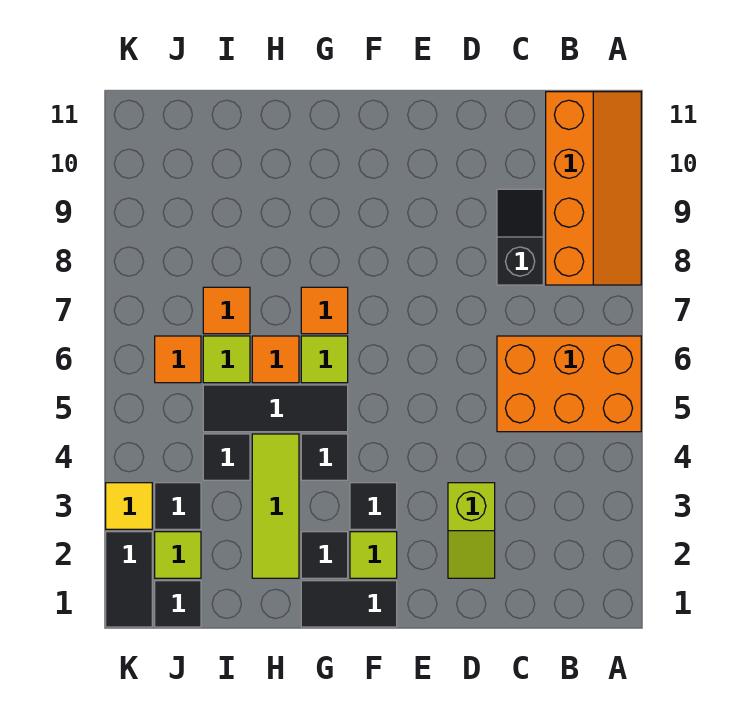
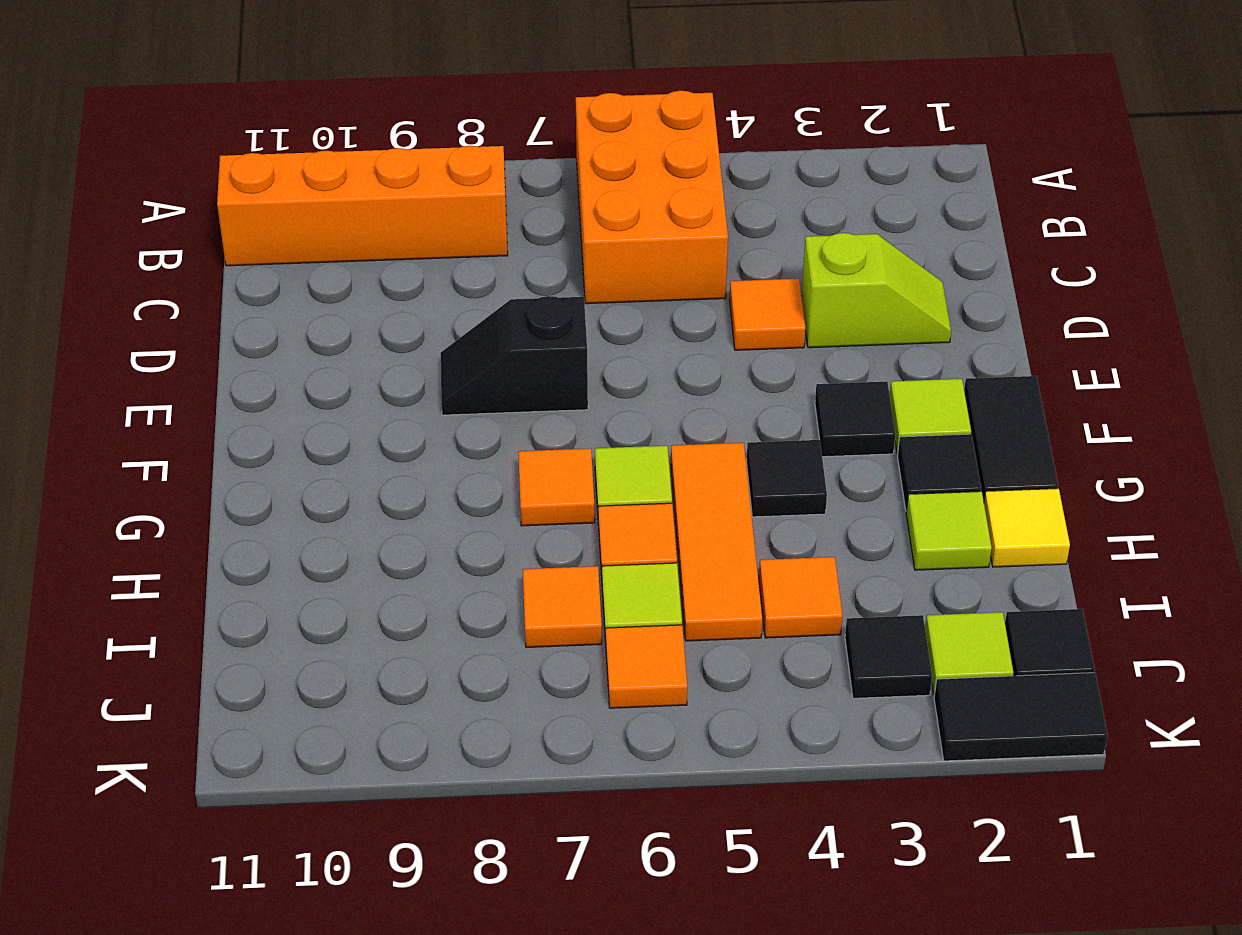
black slope C8:C9 level 1 top 8 -> black slope E7:E8 level 1 top 7
none -> orange tile D4 level 1
black tile G5:I5 level 1 -> orange tile G5:I5 level 1
lime tile H2:H4 level 1 -> lime tile H2 level 1
black tile I4 level 1 -> orange tile I4 level 1
yellow tile K3 level 1 -> yellow tile H1 level 1

